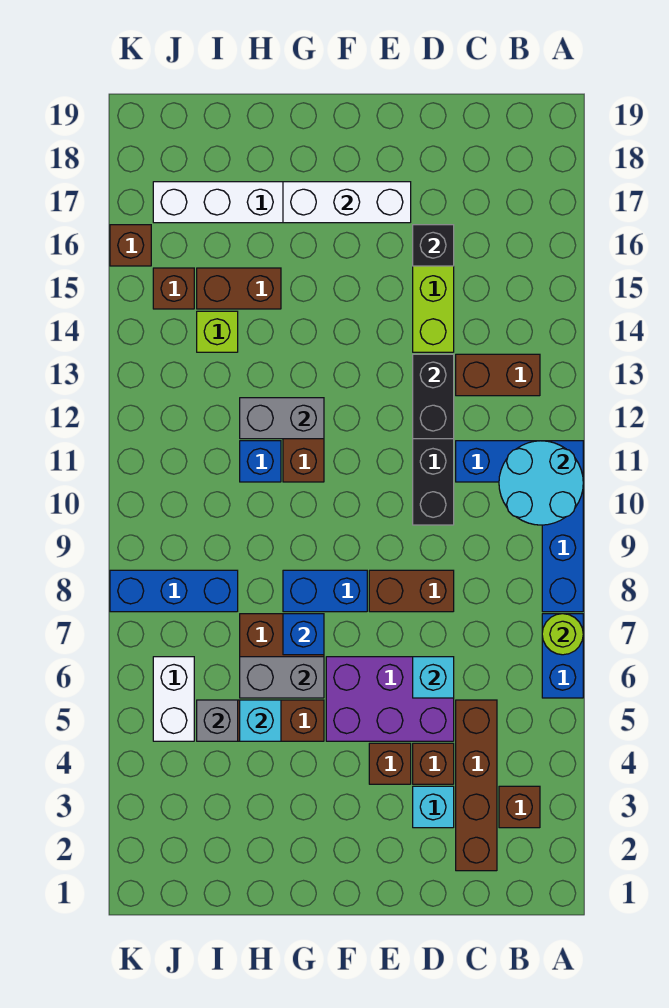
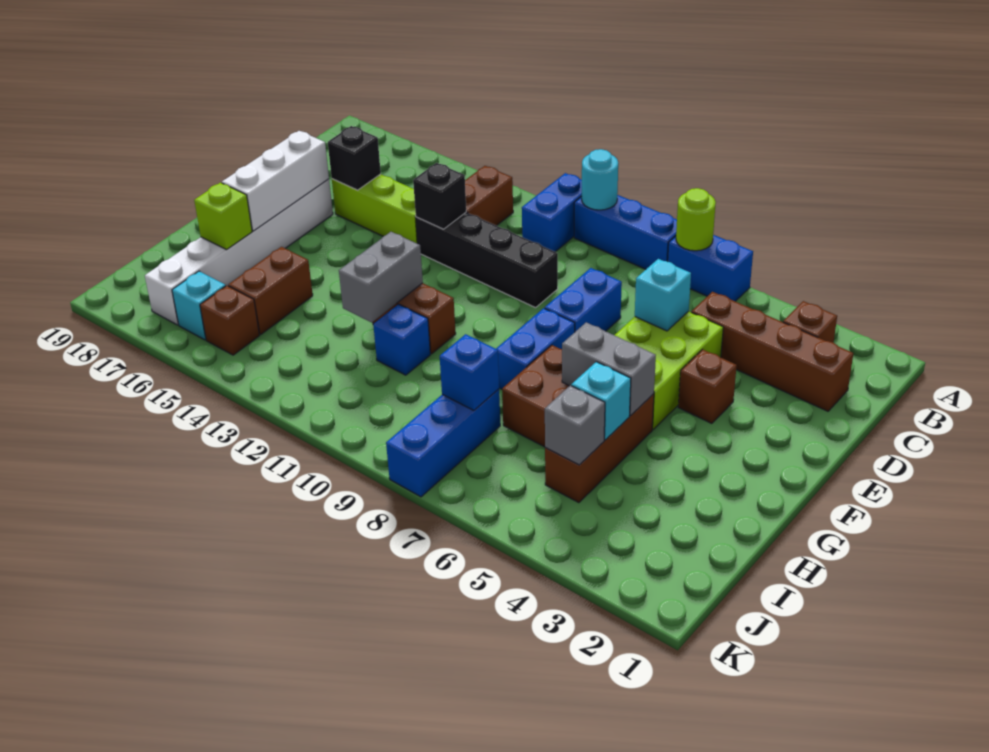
cyan round brick A10:B11 level 2 -> cyan round brick A10 level 2
blue brick A11:C11 level 1 -> blue brick A11:B11 level 1
cyan brick D3 level 1 -> cyan brick J16 level 1
brown brick D4 level 1 -> none
purple brick D5:F6 level 1 -> lime brick D5:F6 level 1
brown brick D8:E8 level 1 -> blue brick D8:E8 level 1
black brick D12:D13 level 2 -> black brick D13 level 2
grey brick G6:H6 level 2 -> grey brick G5:G6 level 2
blue brick G7 level 2 -> blue brick I8 level 2
lime brick I14 level 1 -> lime brick H17 level 2
white brick J5:J6 level 1 -> none
brown brick K16 level 1 -> none

